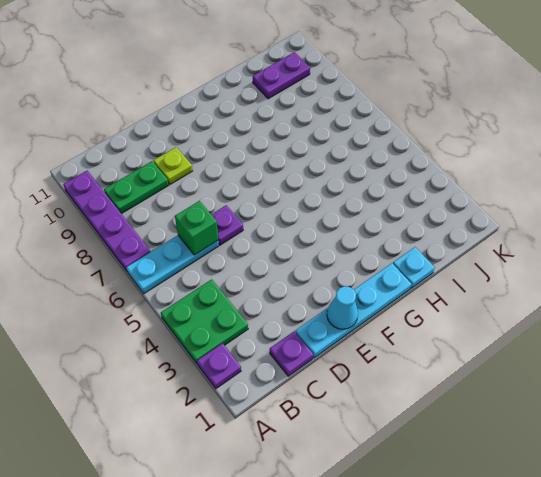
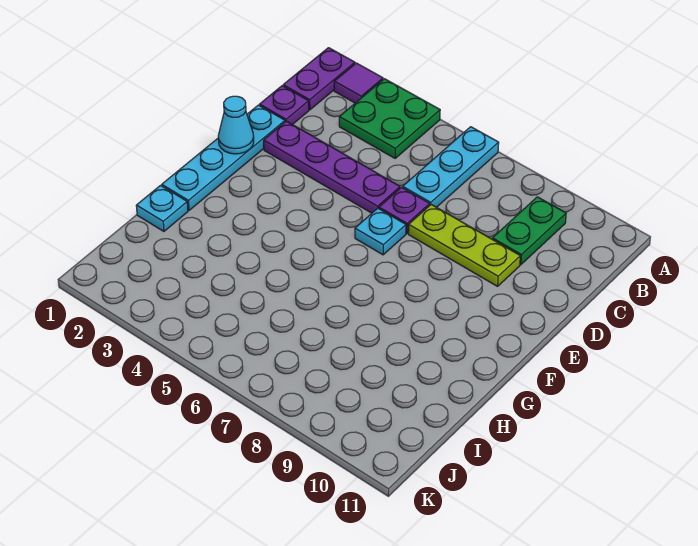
purple plate A2 level 1 -> purple tile A2 level 1
purple plate A7:A10 level 1 -> purple plate D2:D5 level 1
green brick C6 level 2 -> none
lime plate D9 level 1 -> lime plate D7:D9 level 1
none -> cyan plate E6 level 1
purple plate I10:J10 level 1 -> purple plate A1:B1 level 1

